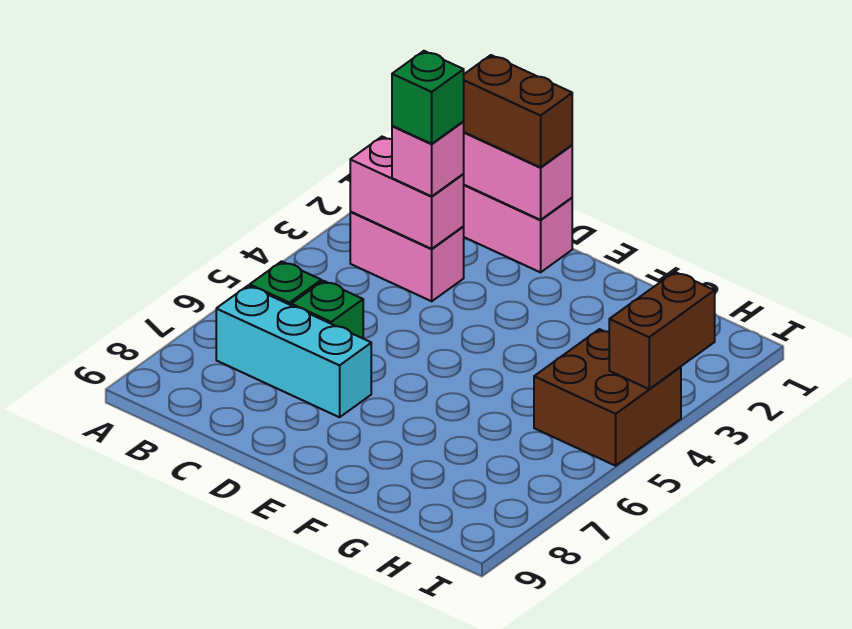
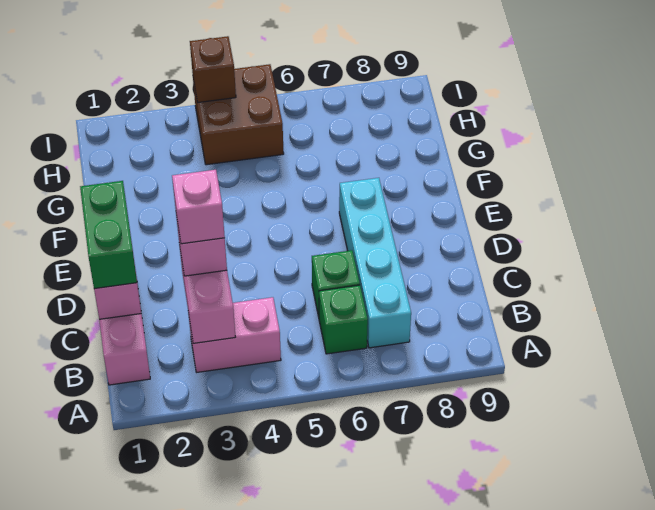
pink brick B3:C3 level 1 -> pink brick B3:B4 level 1
cyan brick B7:D7 level 1 -> cyan brick B7:E7 level 1
brown brick C1:D1 level 3 -> green brick C1:D1 level 3
green brick C3 level 4 -> pink brick C3 level 4
brown brick I3:I4 level 2 -> brown brick I4 level 2

